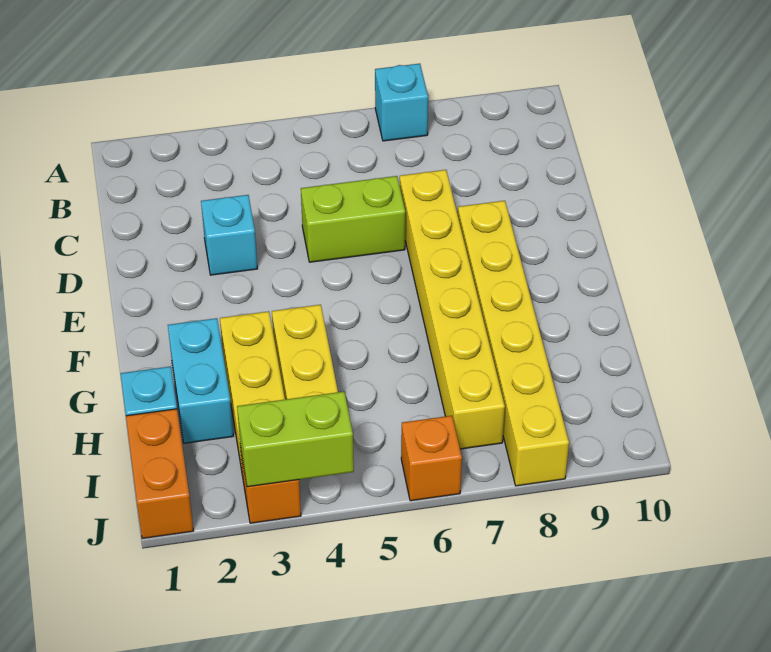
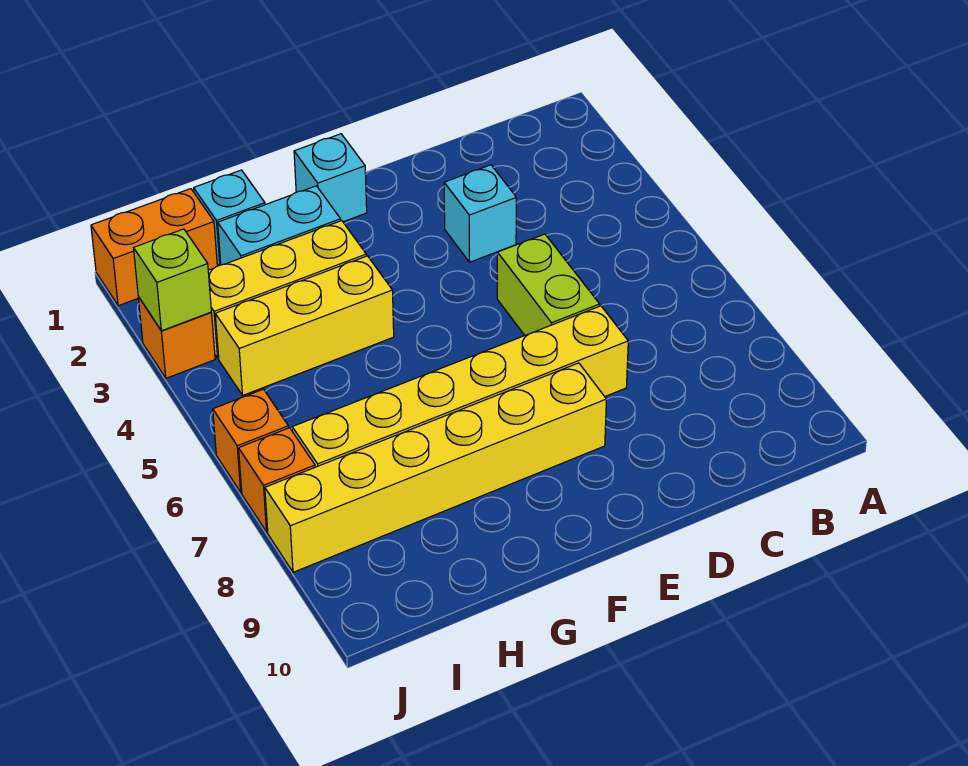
cyan brick A7 level 1 -> cyan brick F1 level 1
lime brick J3:J4 level 2 -> lime brick J3 level 2
none -> orange brick J7 level 1

